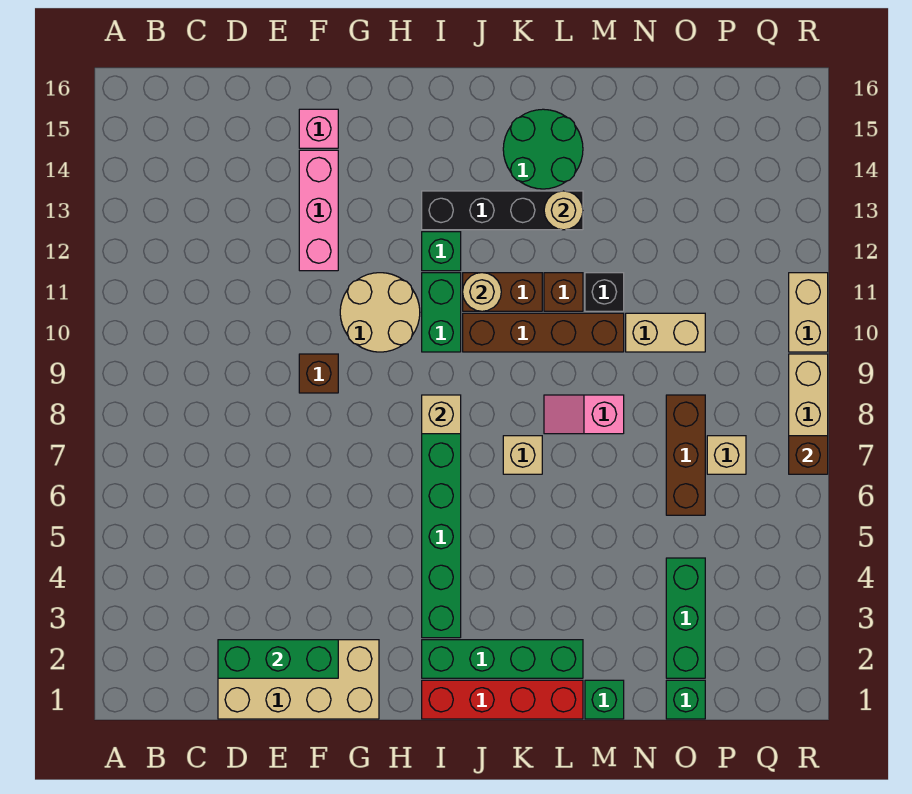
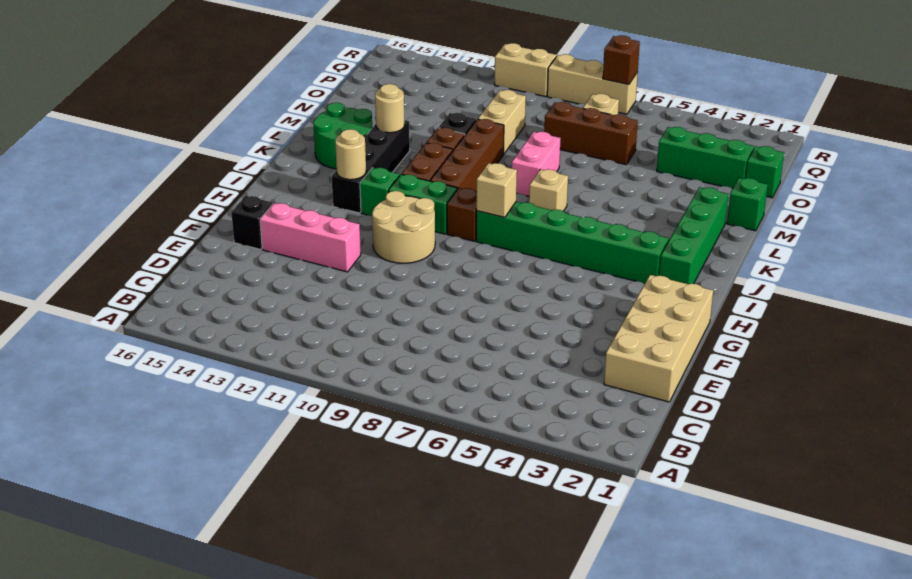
green brick D2:F2 level 2 -> none
brown brick F9 level 1 -> brown brick I9 level 1
pink brick F15 level 1 -> black brick F15 level 1
red brick I1:L1 level 1 -> none
tan round brick J11 level 2 -> tan round brick I13 level 2
pink slope L8:M8 level 1 top M -> pink brick L8:M8 level 1

